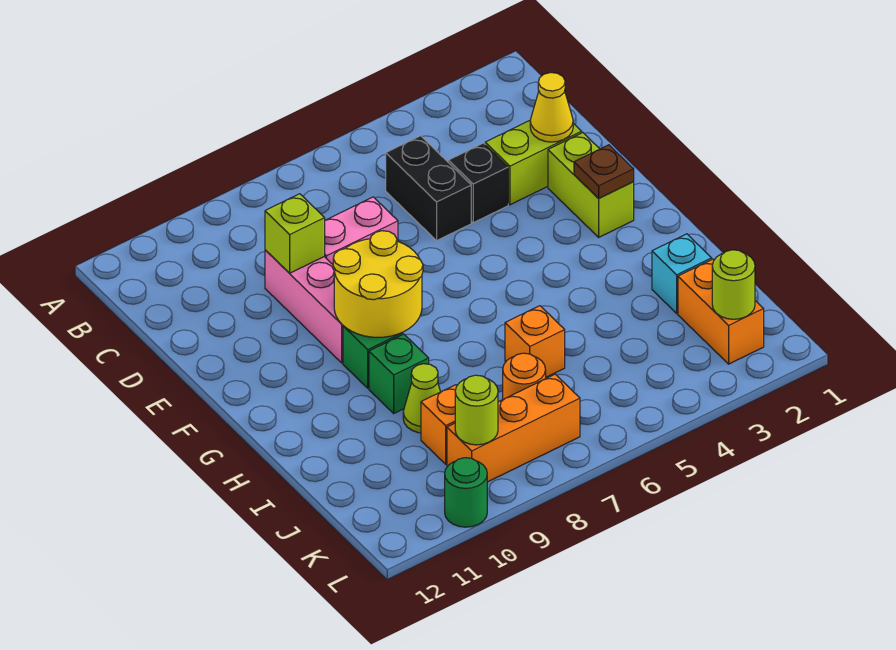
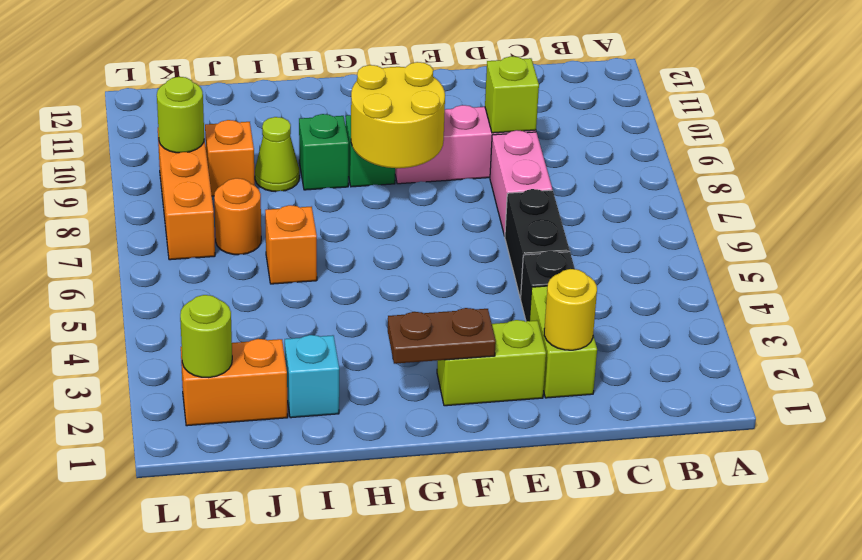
black brick C5:D5 level 1 -> black brick D5:D6 level 1
yellow cone D2 level 2 -> yellow round brick D2 level 2
brown plate F2 level 2 -> brown plate F2:G2 level 2
green round brick L10 level 1 -> none

